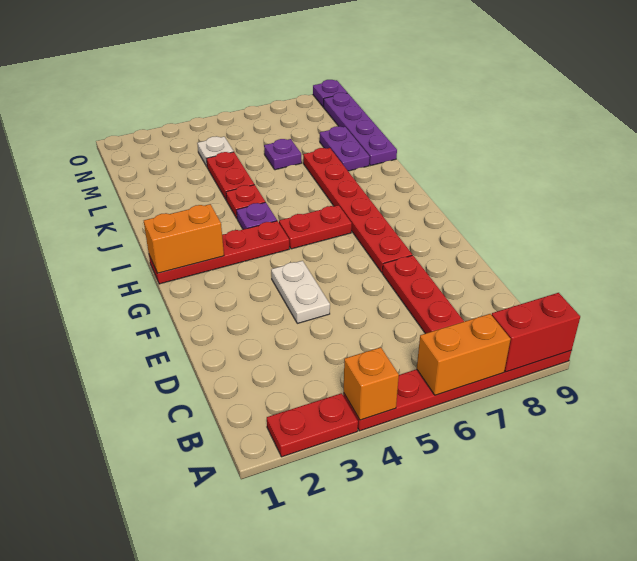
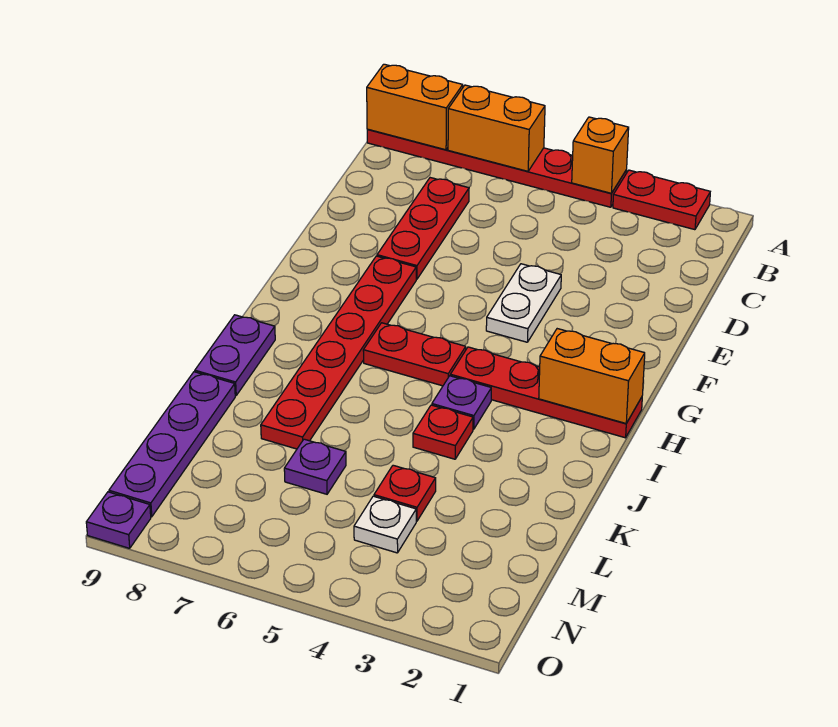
red brick A8:A9 level 2 -> orange brick A8:A9 level 2
red plate K4:L4 level 1 -> red plate L4 level 1
purple plate K8:L8 level 1 -> purple plate I9:J9 level 1

